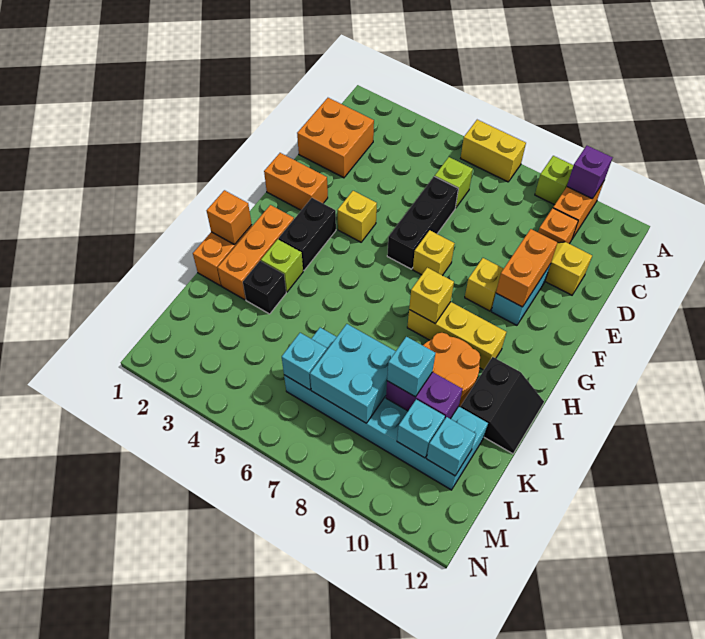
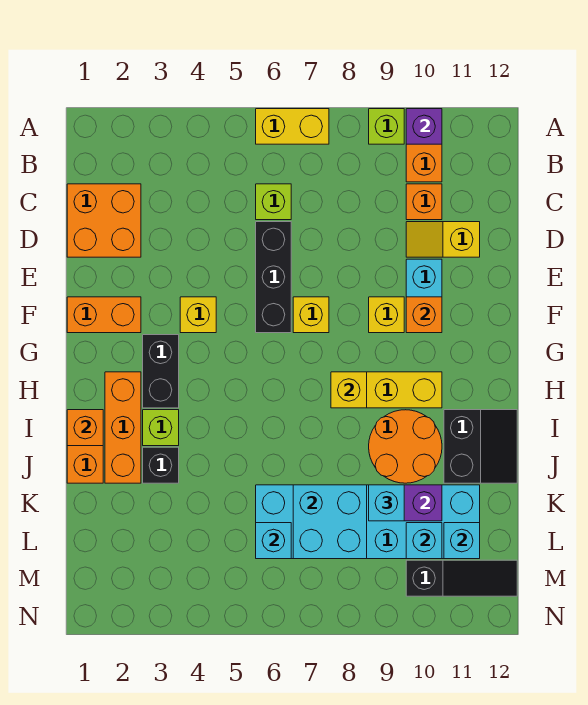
orange brick E10:F10 level 2 -> orange brick F10 level 2
none -> black slope M10:M12 level 1 top 10

